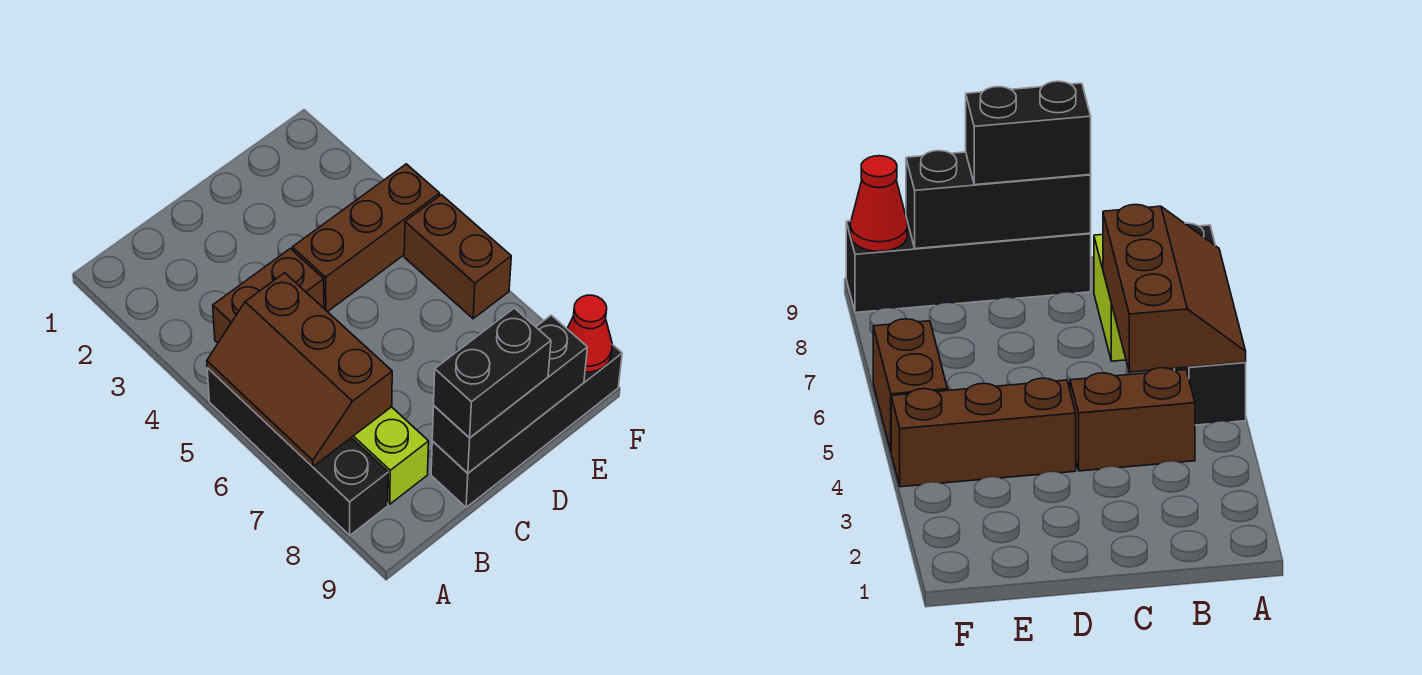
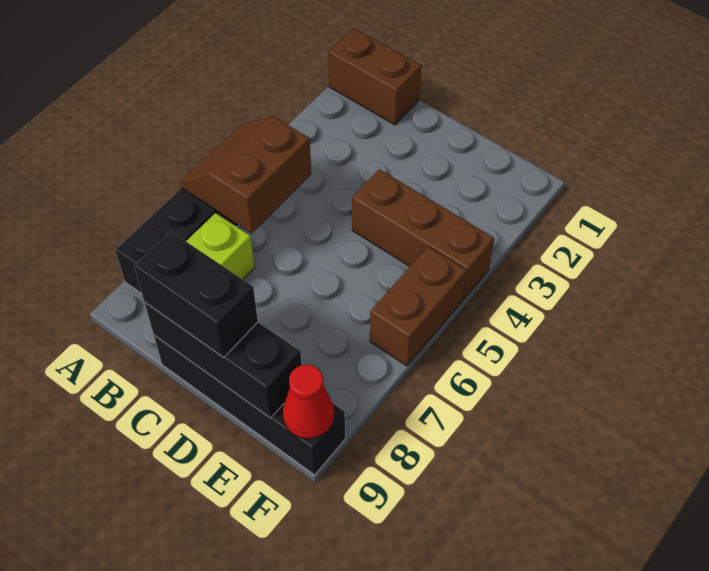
brown slope A5:B7 level 2 top B -> brown slope A5:B6 level 2 top B
brown brick B4:C4 level 1 -> brown brick A1:B1 level 1

